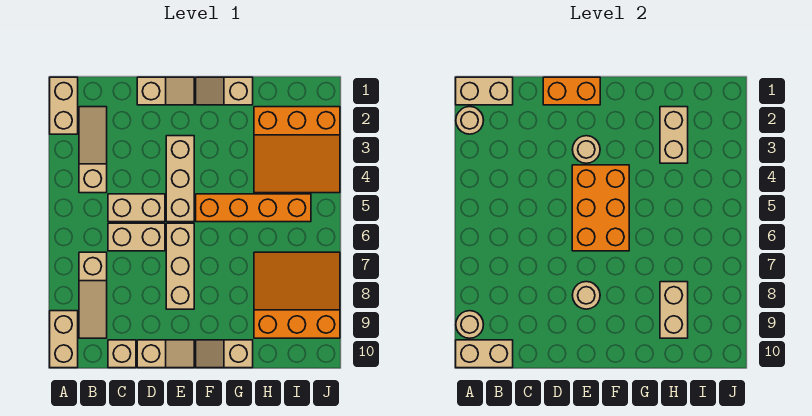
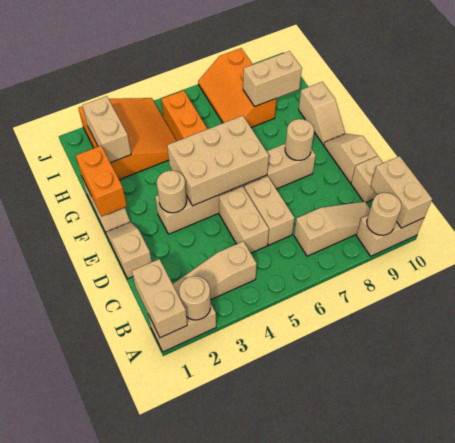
orange brick D1:E1 level 2 -> orange brick F1:G1 level 2
orange brick E4:F6 level 2 -> tan brick E4:F6 level 2
tan brick H2:H3 level 2 -> tan brick H2:I2 level 2
orange slope H7:J9 level 1 top 9 -> orange slope H7:J8 level 1 top 8

